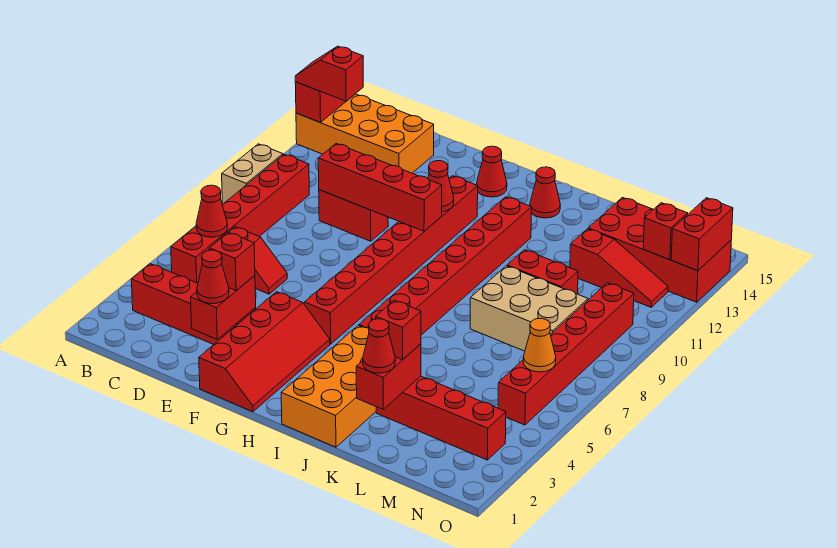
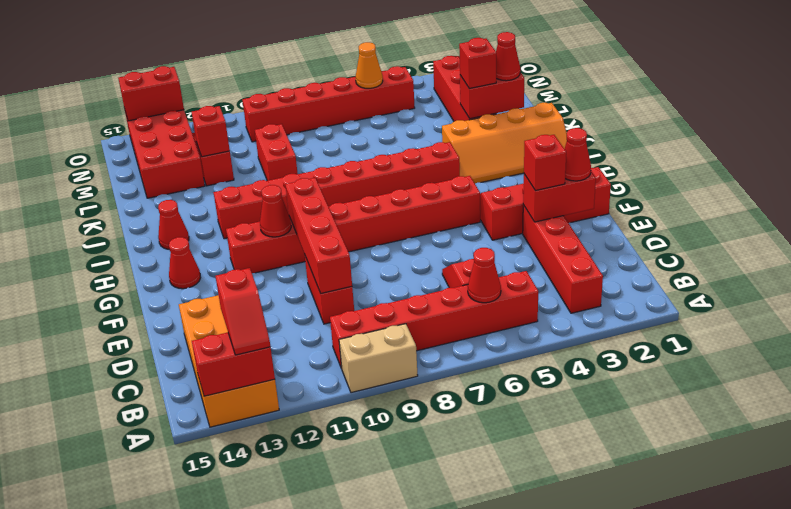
orange brick I1:J4 level 1 -> orange slope I1:J4 level 1 top J
tan brick K8:M9 level 1 -> none
red brick N13 level 2 -> red brick L12 level 2

